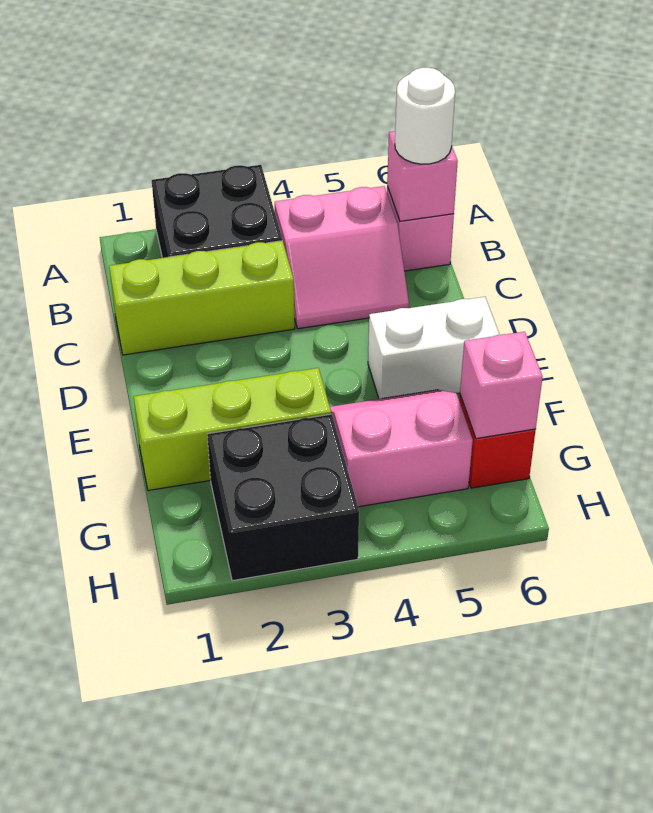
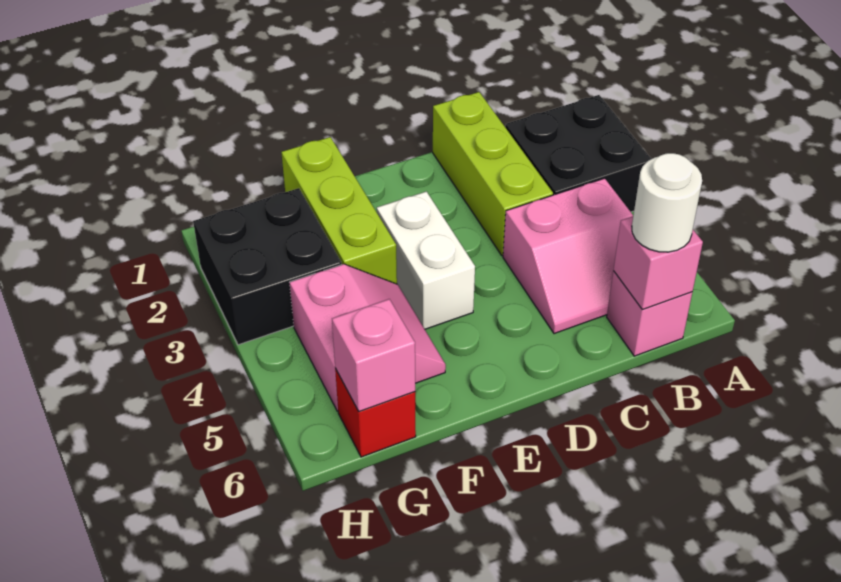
pink slope B4:C5 level 1 top B -> pink slope B4:C5 level 1 top 4
white brick E5:E6 level 1 -> white brick E3:E4 level 1

